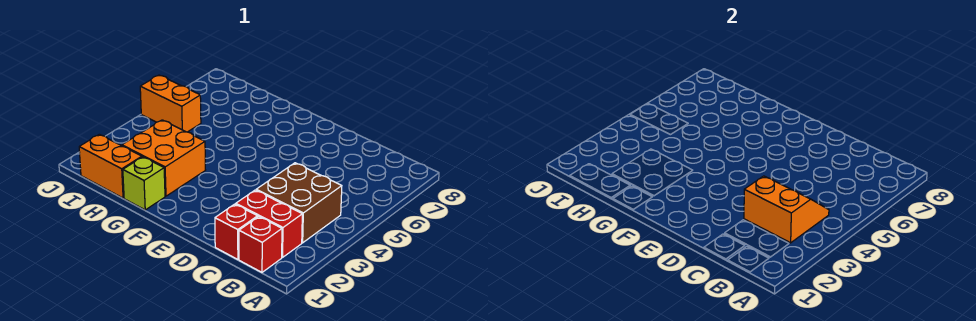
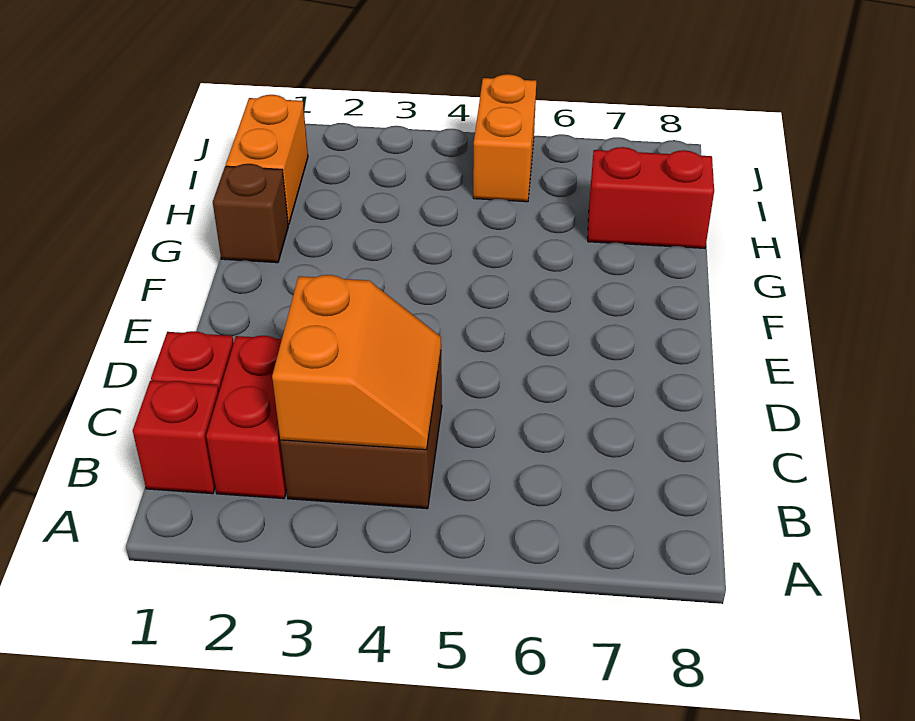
lime brick G1 level 1 -> brown brick G1 level 1
orange brick G2:H3 level 1 -> none
none -> red brick H7:H8 level 1

